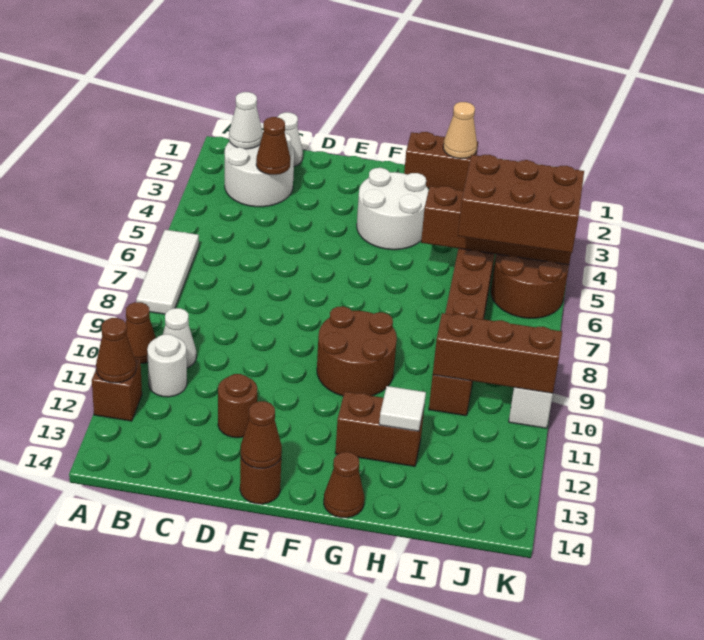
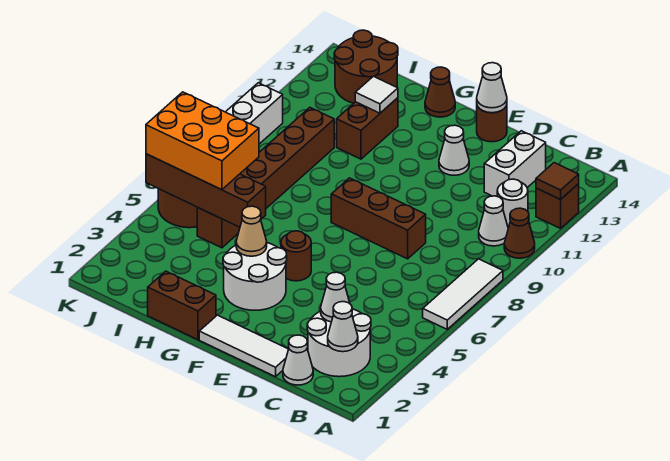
brown cone A12 level 2 -> brown tile A12 level 2
brown cone C3 level 2 -> white cone C3 level 2
none -> white brick C12:C13 level 1
none -> white tile D1:F1 level 1
brown round brick D12 level 1 -> brown round brick F5 level 1
none -> white cone E12 level 1
brown cone E14 level 2 -> white cone E14 level 2
brown round brick F9:G10 level 1 -> brown round brick I13:J14 level 1
brown brick G12:H12 level 1 -> brown brick H11:H12 level 1
tan cone H1 level 2 -> tan cone G4 level 2
brown brick I5:K6 level 3 -> orange brick I5:K6 level 3
brown brick I10:K10 level 2 -> brown brick D8:F8 level 1

